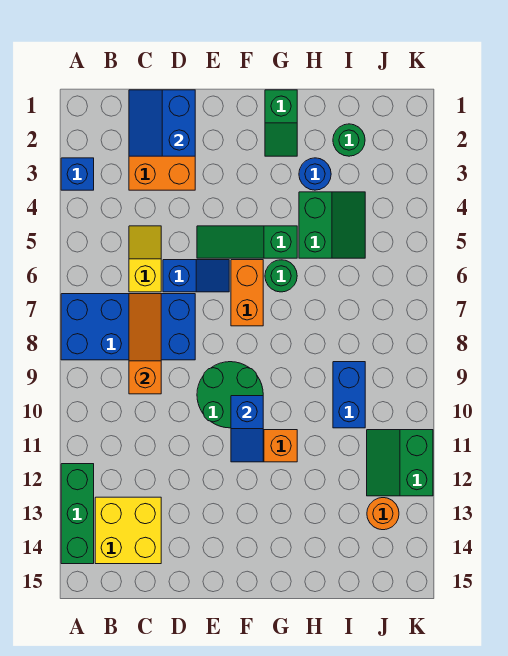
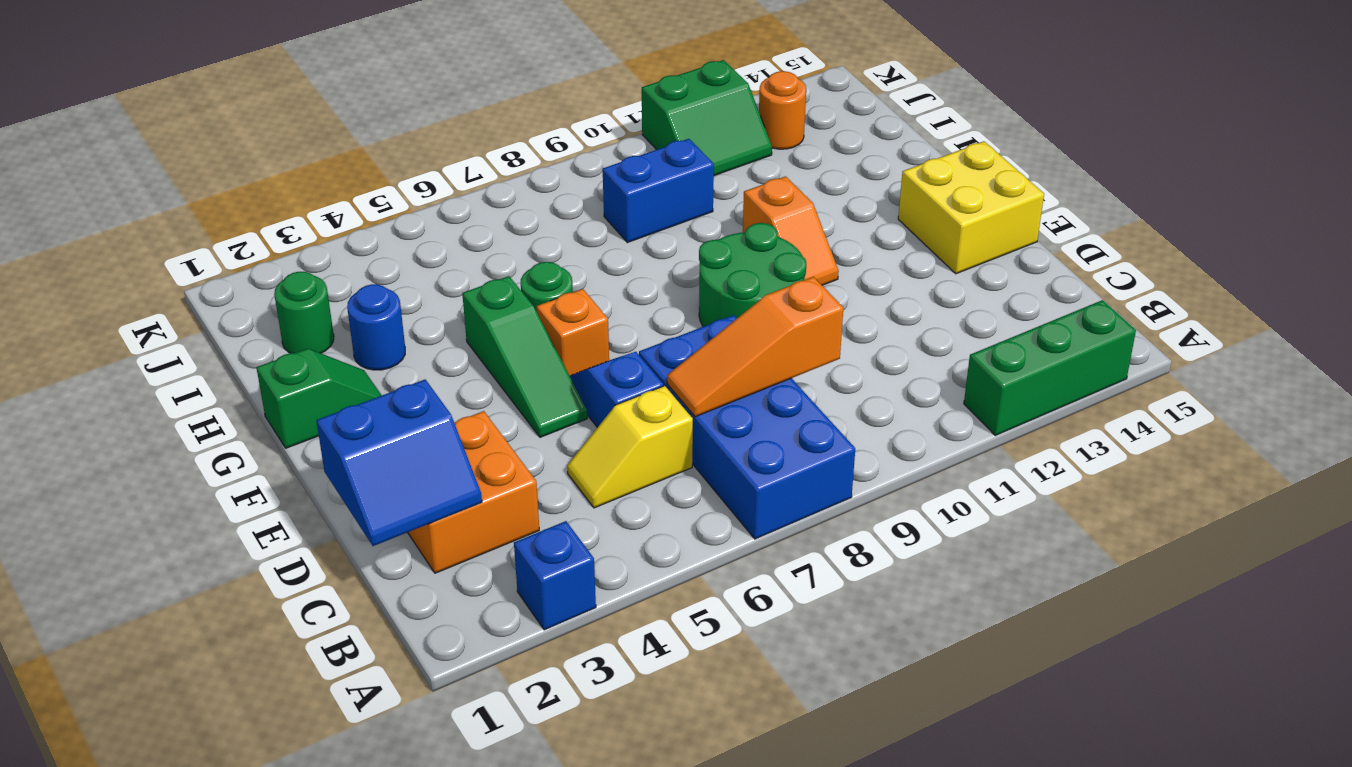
yellow brick B13:C14 level 1 -> yellow brick E14:F15 level 1
orange brick F6:F7 level 1 -> orange brick F6 level 1
blue slope F10:F11 level 2 top 10 -> none
green slope H4:I5 level 1 top H -> none

